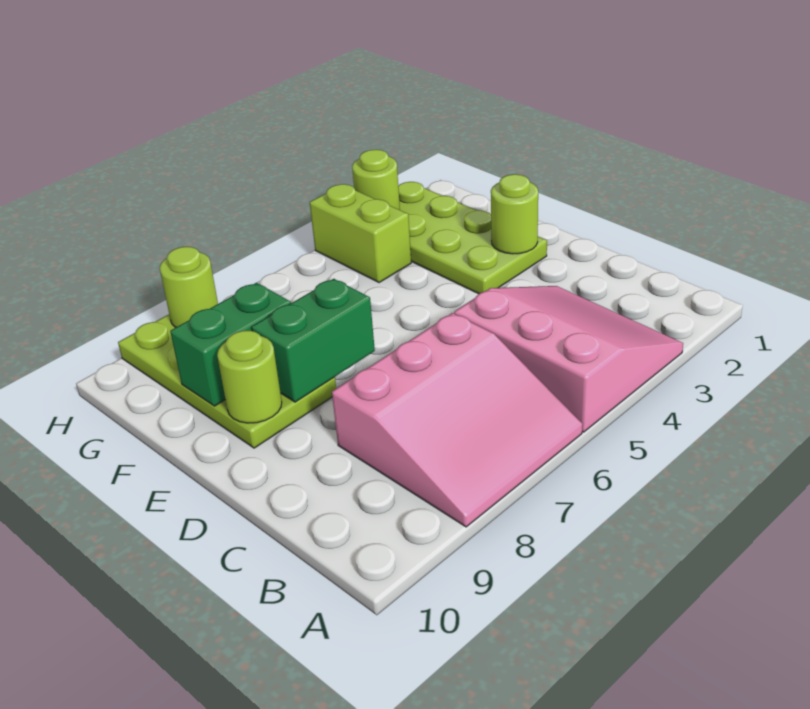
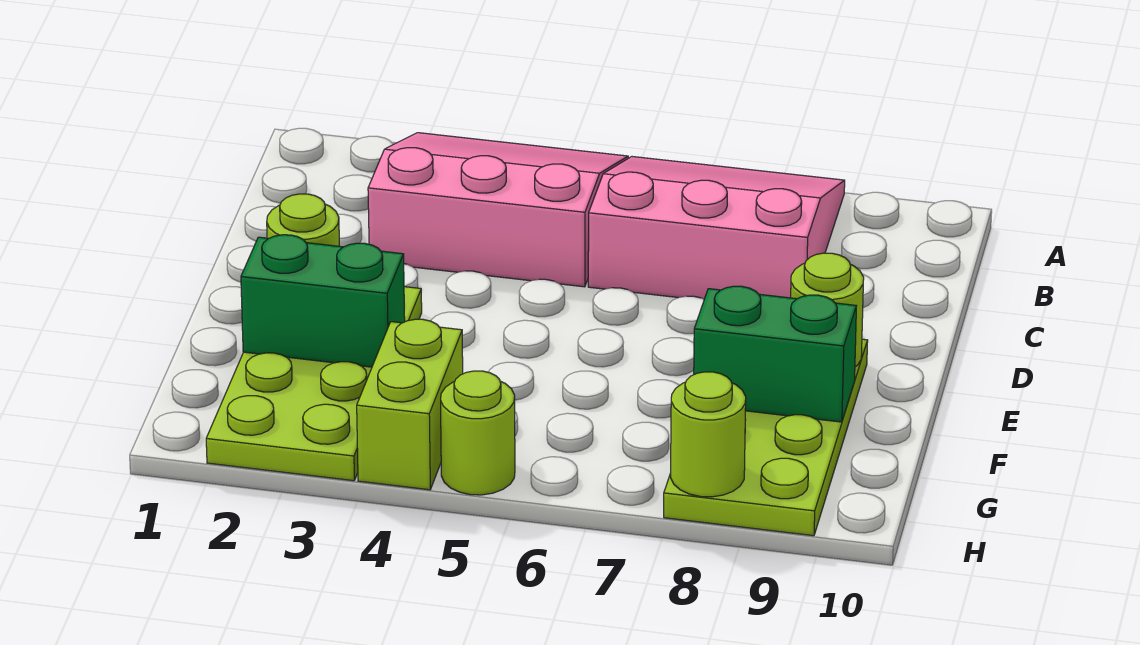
pink slope A3:C5 level 1 top 5 -> pink slope A3:C5 level 1 top C
green brick E7:E8 level 2 -> green brick F2:F3 level 2
lime round brick H3 level 2 -> lime round brick H5 level 1

